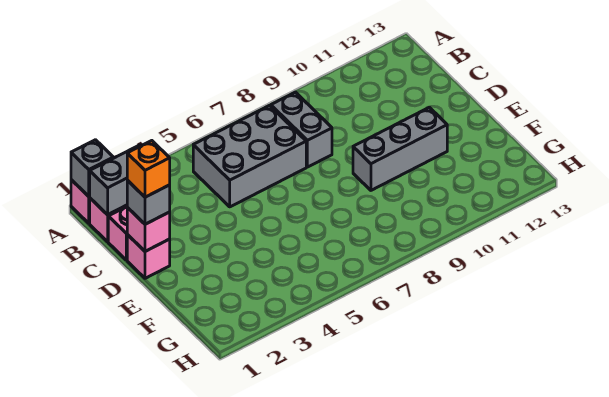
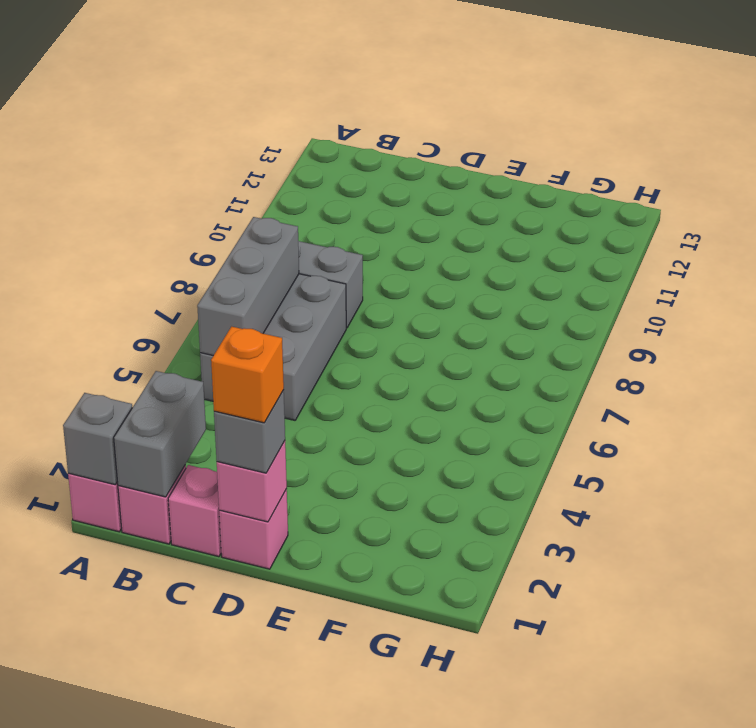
grey brick E9:E11 level 1 -> grey brick B5:B7 level 2

